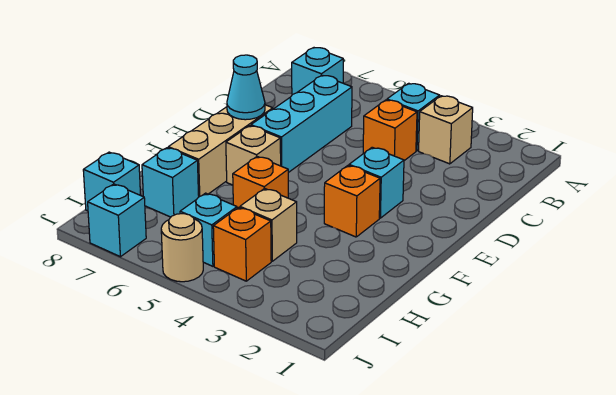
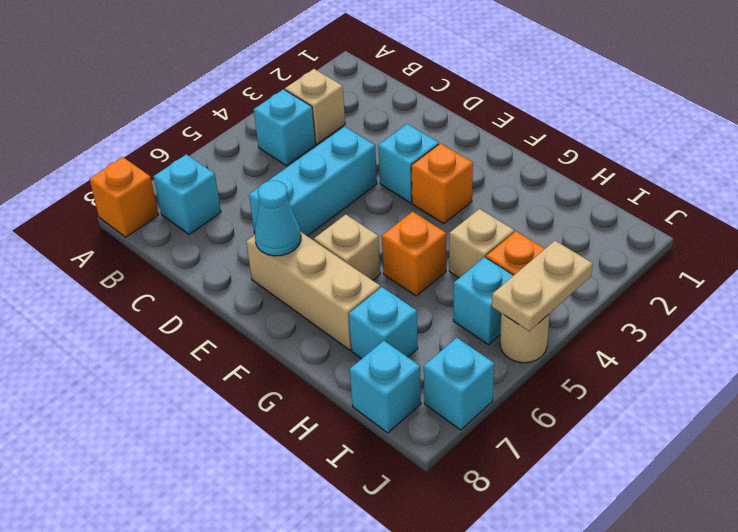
orange brick C4 level 1 -> orange brick A8 level 1
cyan brick C6:E6 level 1 -> cyan brick D4:D6 level 1
none -> tan plate J4:J5 level 2

